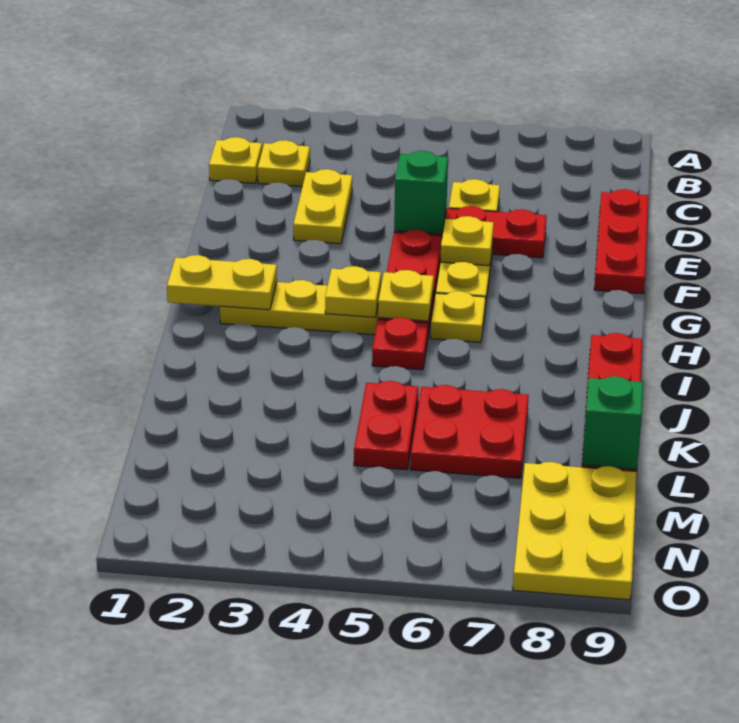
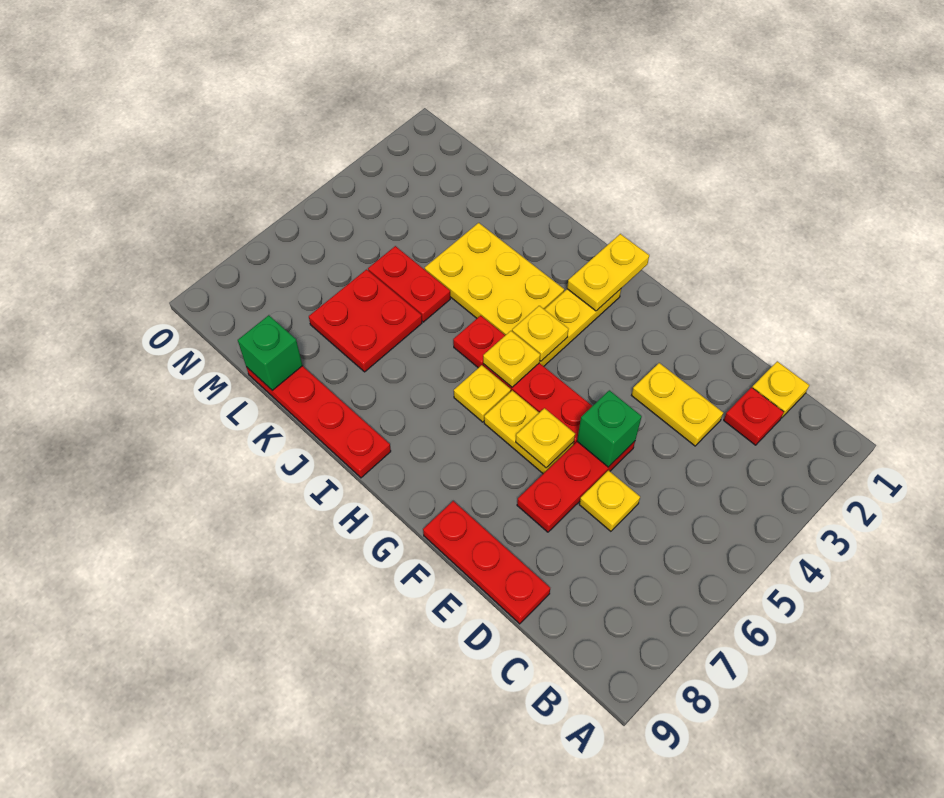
yellow plate C2 level 1 -> red plate C2 level 1
yellow plate M8:O9 level 1 -> yellow plate I3:K4 level 1

